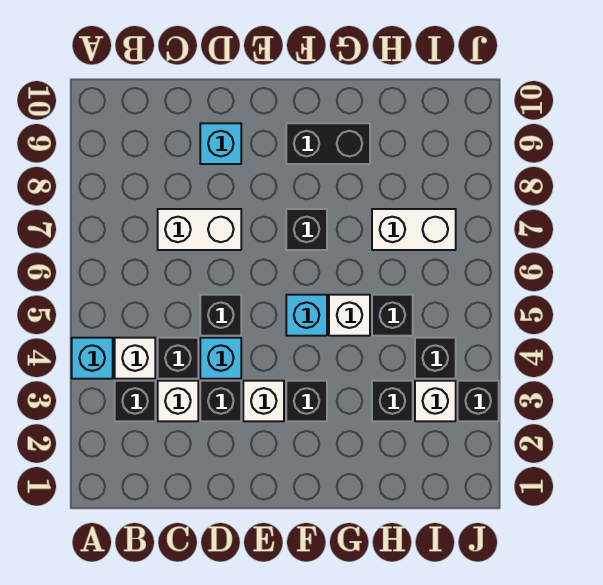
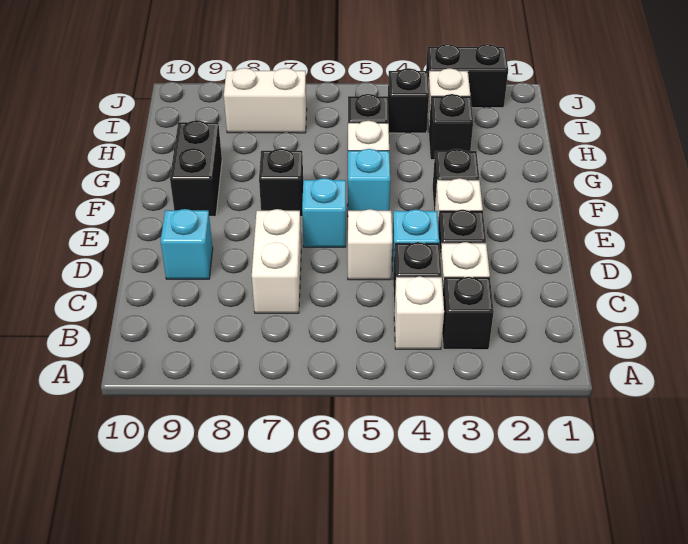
cyan brick A4 level 1 -> cyan brick E6 level 1
black brick D5 level 1 -> white brick D5 level 1
white brick H7:I7 level 1 -> white brick I7:I8 level 1
black brick J3 level 1 -> black brick J2:J3 level 1

